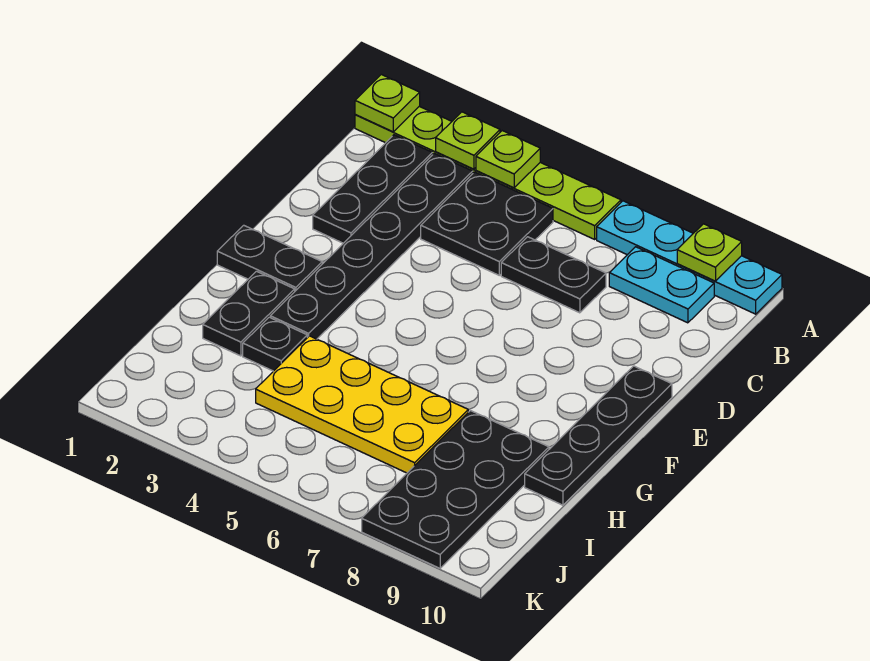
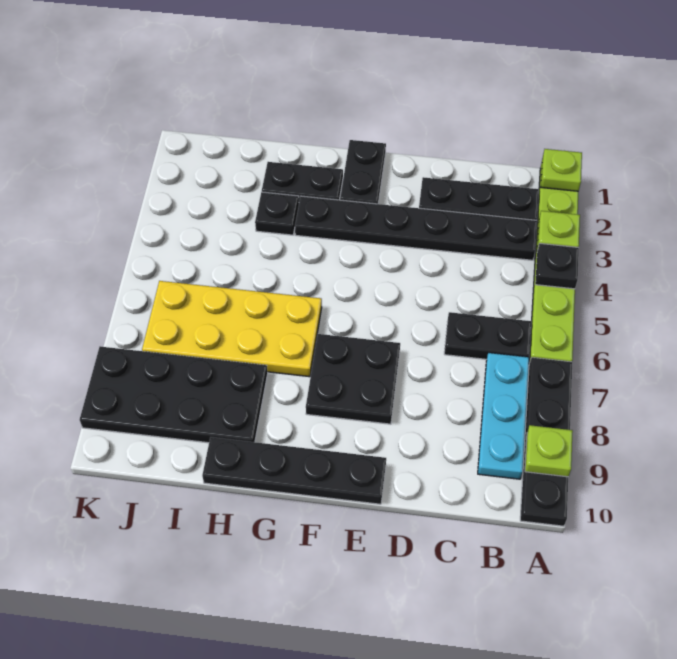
lime plate A4 level 2 -> black plate A4 level 2
cyan plate A7:A10 level 1 -> black plate A7:A10 level 1
black plate B4:C5 level 1 -> black plate E7:F8 level 1
cyan plate B8:B9 level 1 -> cyan plate B7:B9 level 1
black plate C6:C7 level 1 -> black plate B6:C6 level 1
yellow plate H4:I7 level 1 -> yellow plate G6:J7 level 1

